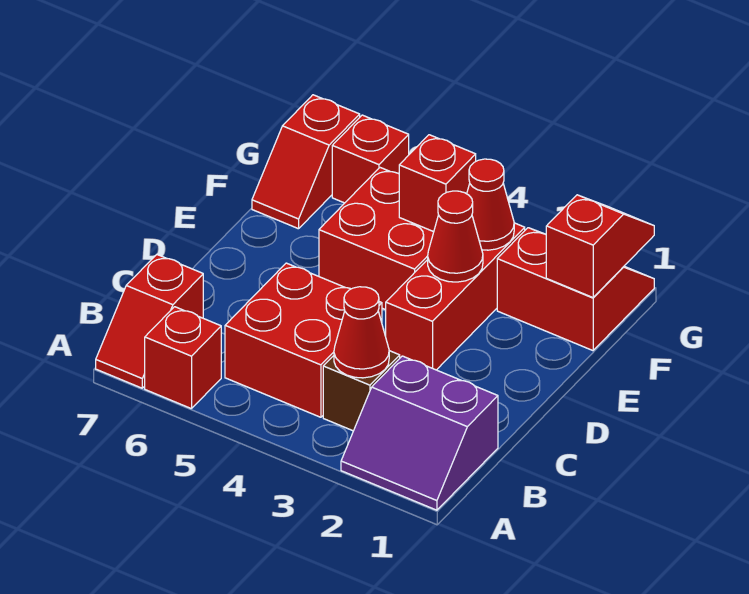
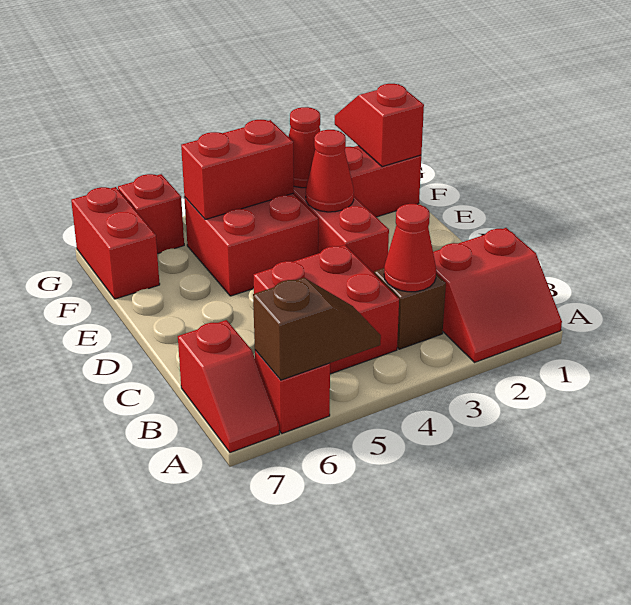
purple slope A1:B2 level 1 top B -> red slope A1:B2 level 1 top B
none -> brown slope A5:A6 level 2 top 6
red brick F4 level 2 -> red brick F4:F5 level 2
red slope F7:G7 level 1 top G -> red brick F7:G7 level 1

